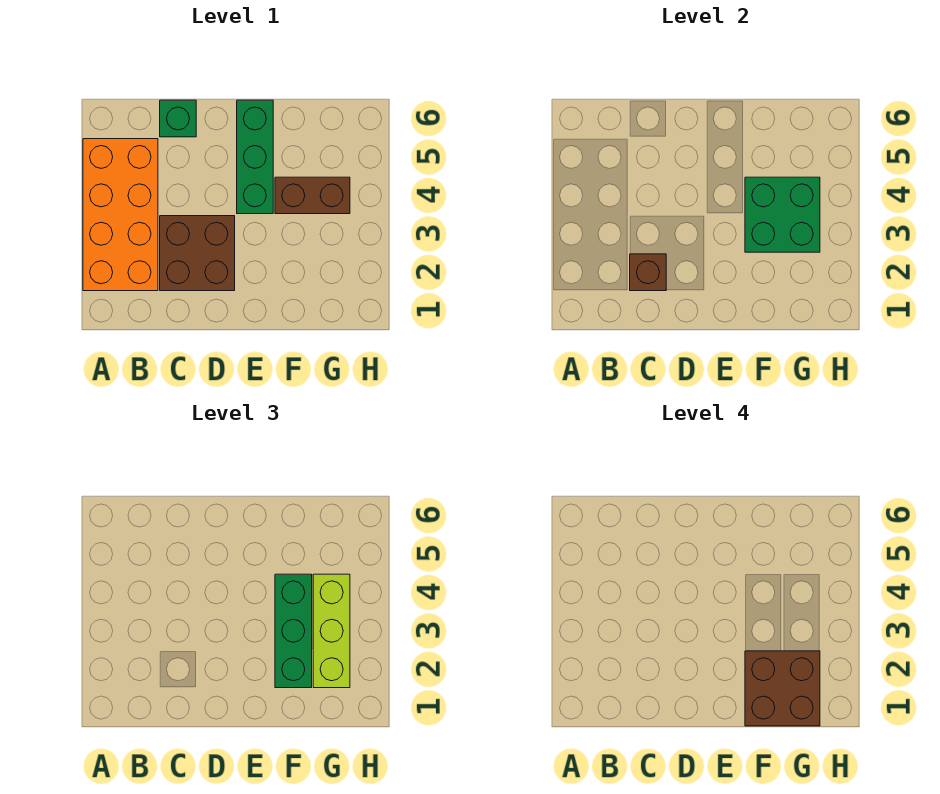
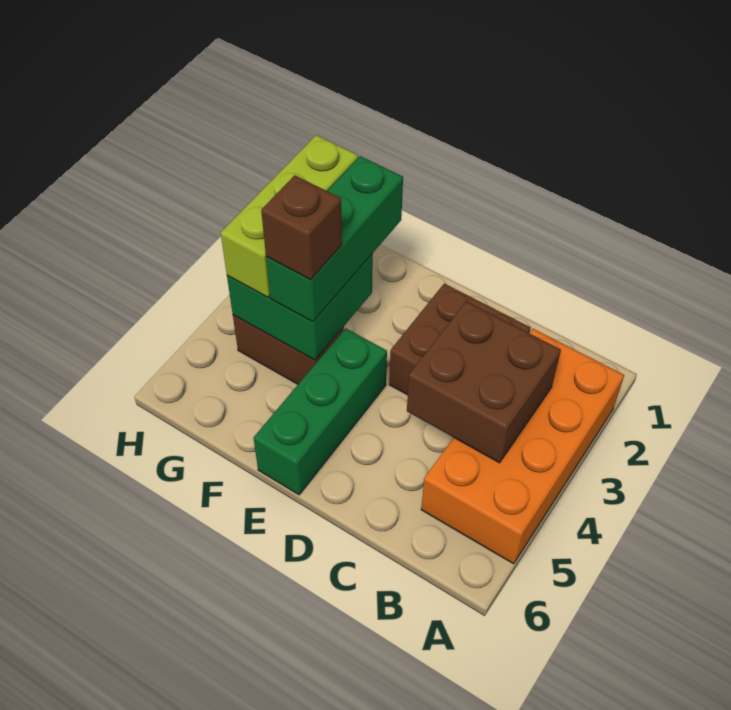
brown brick C2 level 2 -> brown brick F4 level 4
green brick C6 level 1 -> none
brown brick F1:G2 level 4 -> brown brick B3:C4 level 2

